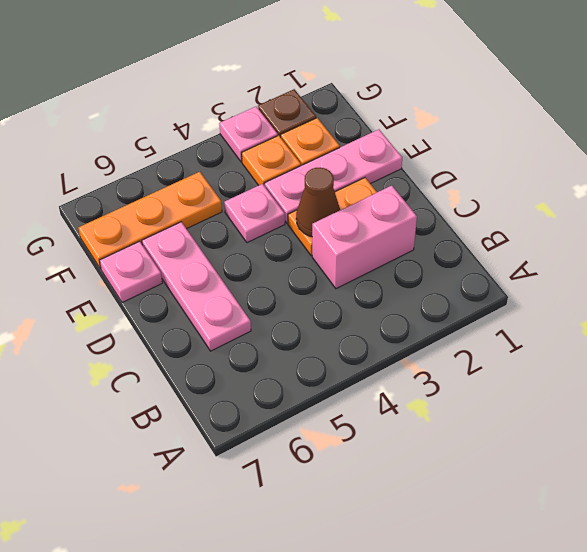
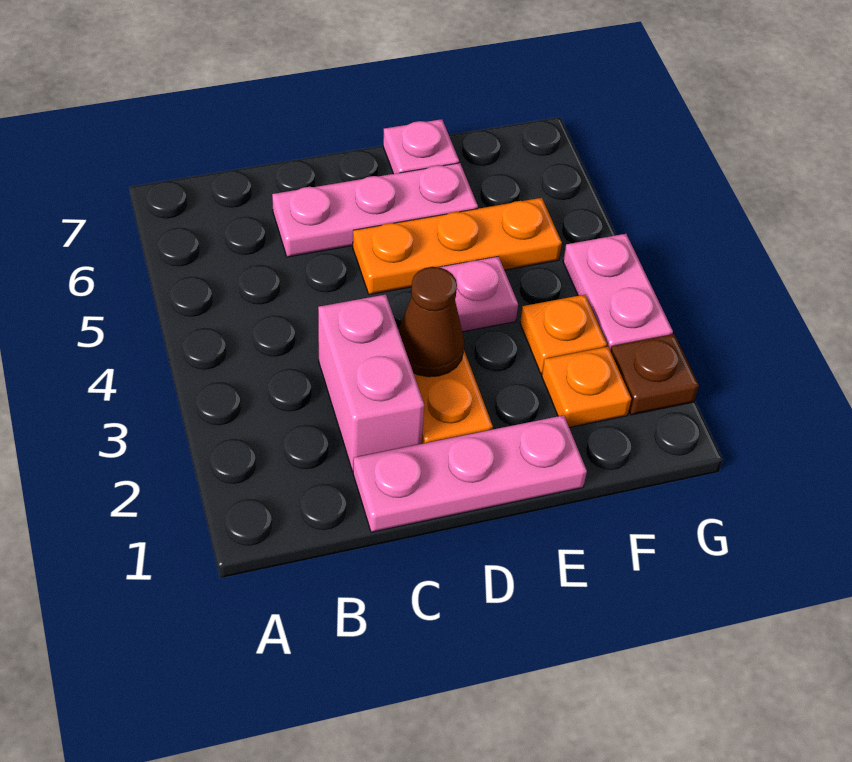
pink plate E1:E3 level 1 -> pink plate C1:E1 level 1
orange plate F5:F7 level 1 -> orange plate D5:F5 level 1
pink plate G3 level 1 -> pink plate G3:G4 level 1

